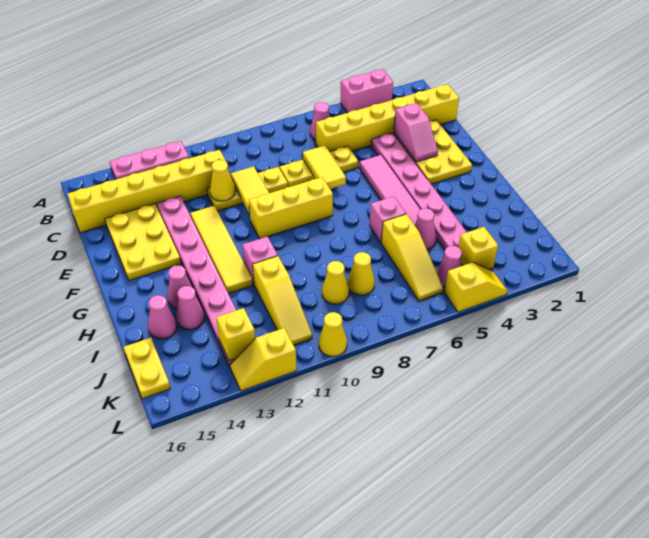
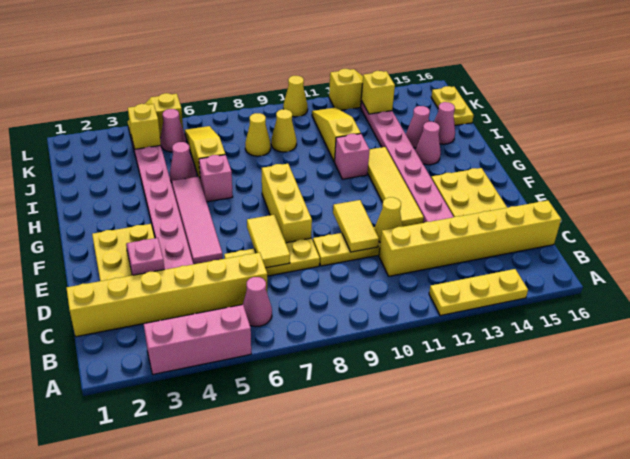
pink brick A3:A4 level 1 -> pink brick A3:A5 level 1
pink plate A12:A14 level 1 -> yellow plate A12:A14 level 1
yellow brick F8:F10 level 1 -> yellow brick E8:G8 level 1

